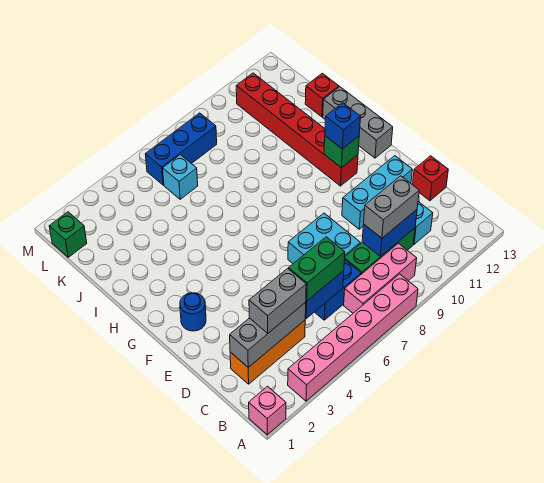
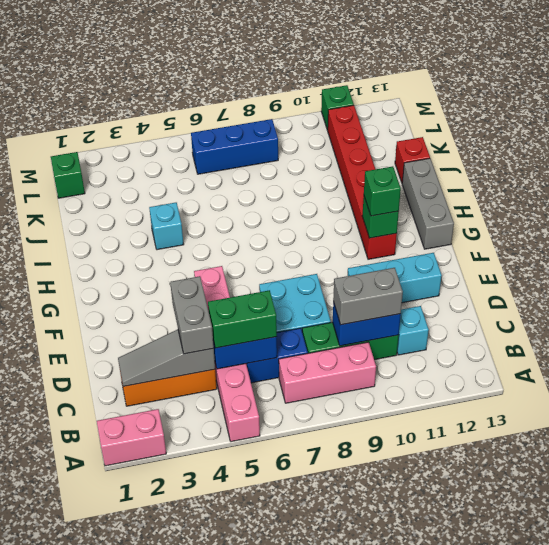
pink brick A1 level 1 -> pink brick A1:A2 level 1
pink brick A3:A8 level 1 -> pink brick A5:F5 level 1
grey brick C2:C4 level 2 -> grey slope C2:C4 level 2 top 4
grey brick C3:C4 level 3 -> grey brick C4:D4 level 3
red brick D13 level 1 -> none
blue round brick F2 level 1 -> none
blue brick G11 level 3 -> green brick G11 level 3
cyan brick K6 level 1 -> cyan brick I4 level 1
none -> green brick M11 level 1

